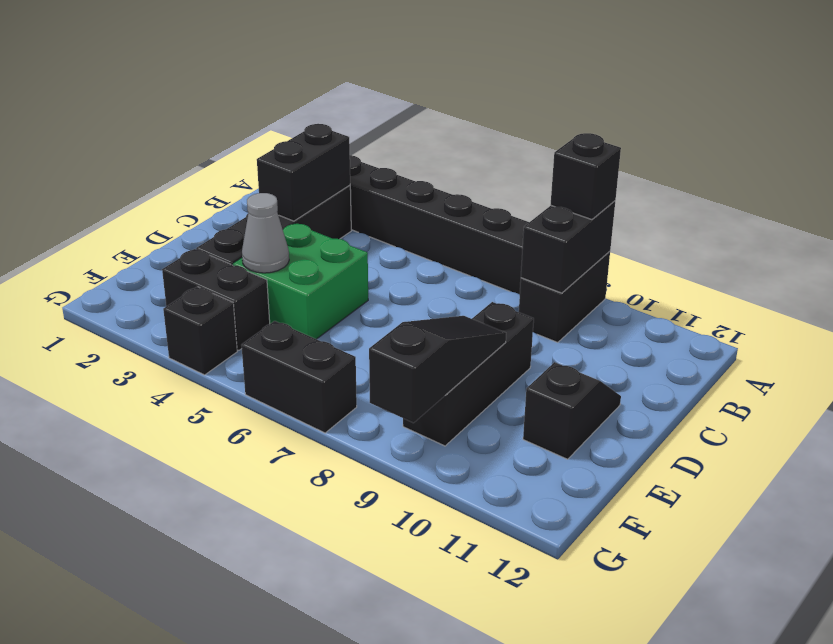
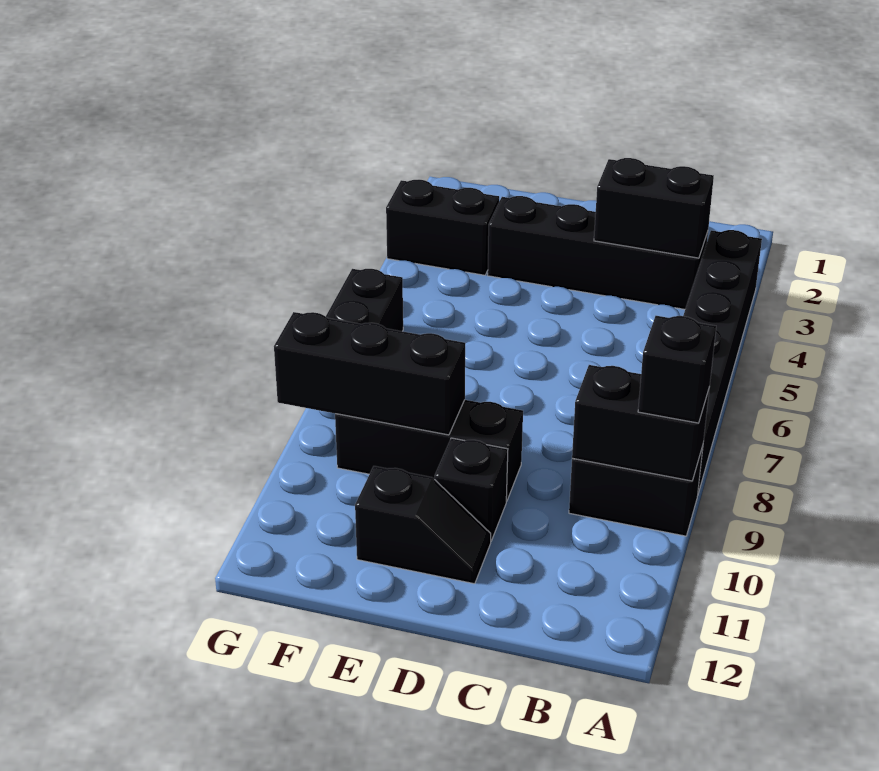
green brick D4:E5 level 1 -> none
grey cone E4 level 2 -> none
black slope E9:G9 level 2 top G -> black brick E9:G9 level 2
black brick F3:F4 level 1 -> black brick F3:G3 level 1
black brick G4 level 1 -> black brick D10 level 1

